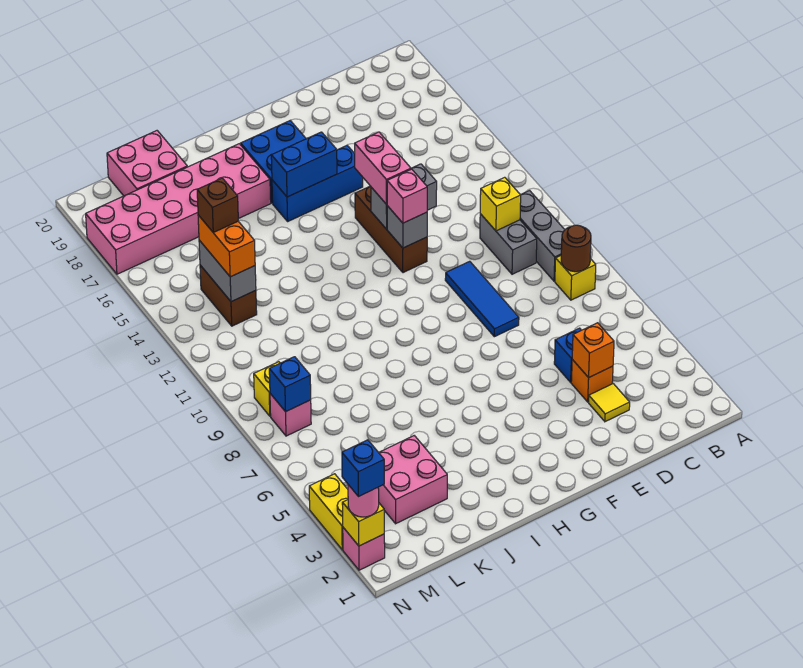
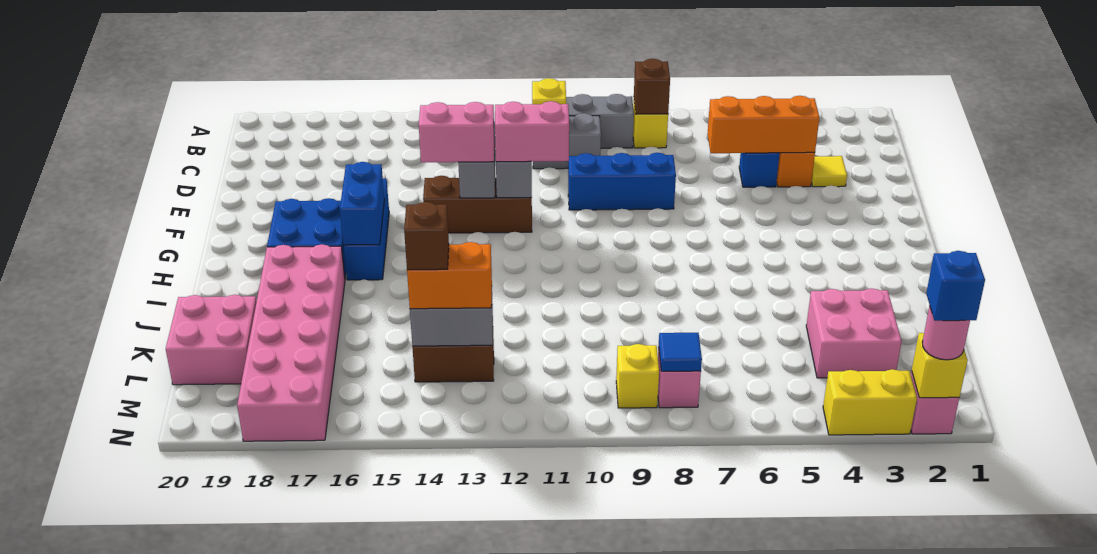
brown round brick B8 level 2 -> brown brick B8 level 2
orange brick D4 level 2 -> orange brick D4:D6 level 2
blue tile E8:E10 level 1 -> blue brick E8:E10 level 1
pink brick F12 level 3 -> pink brick F11:F12 level 3
blue brick M8 level 2 -> blue tile M8 level 2

